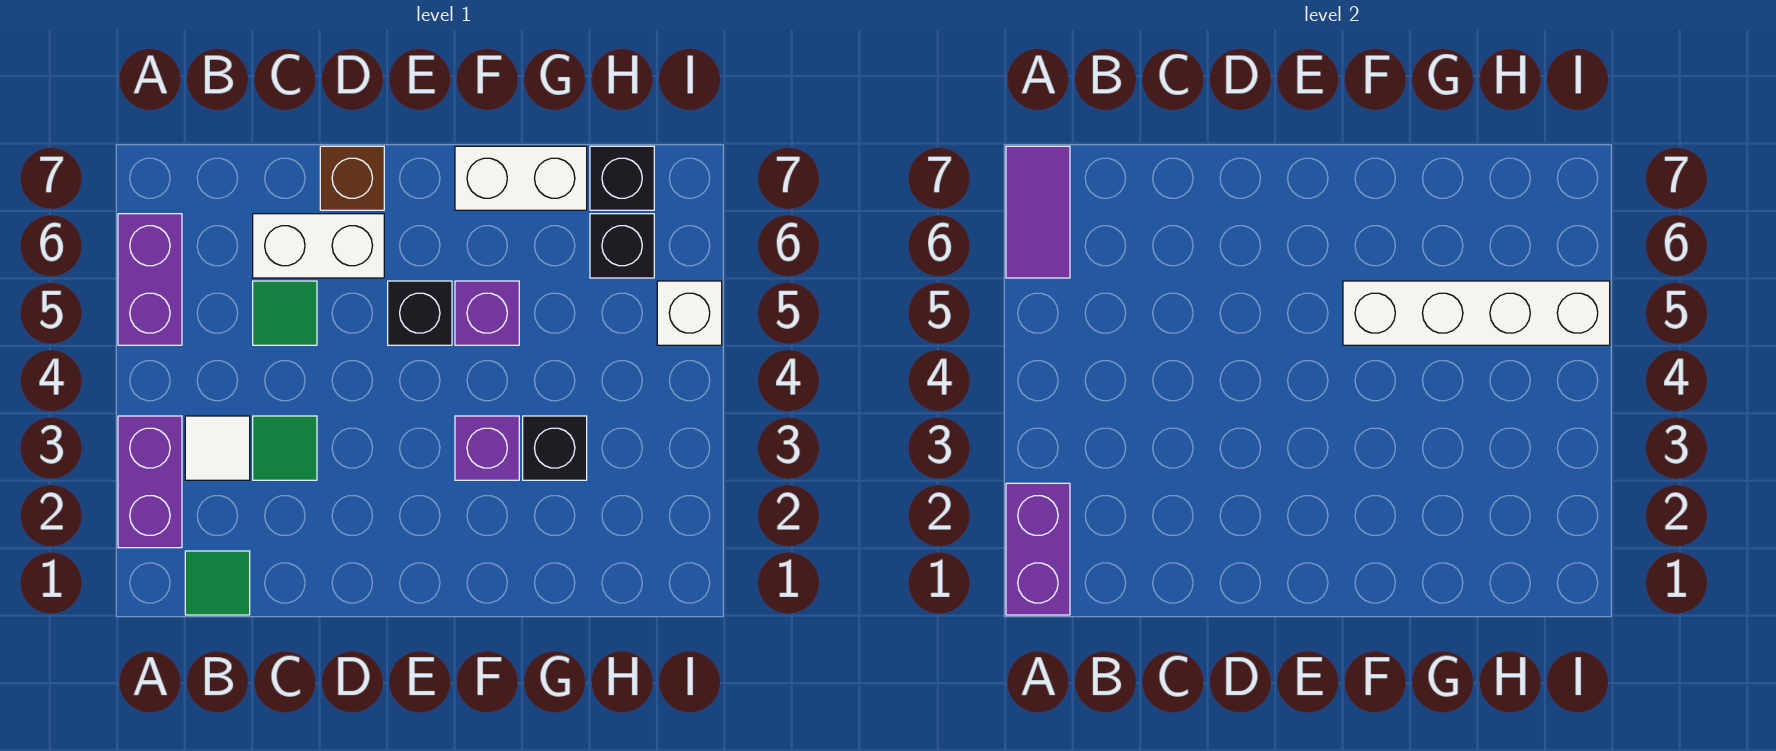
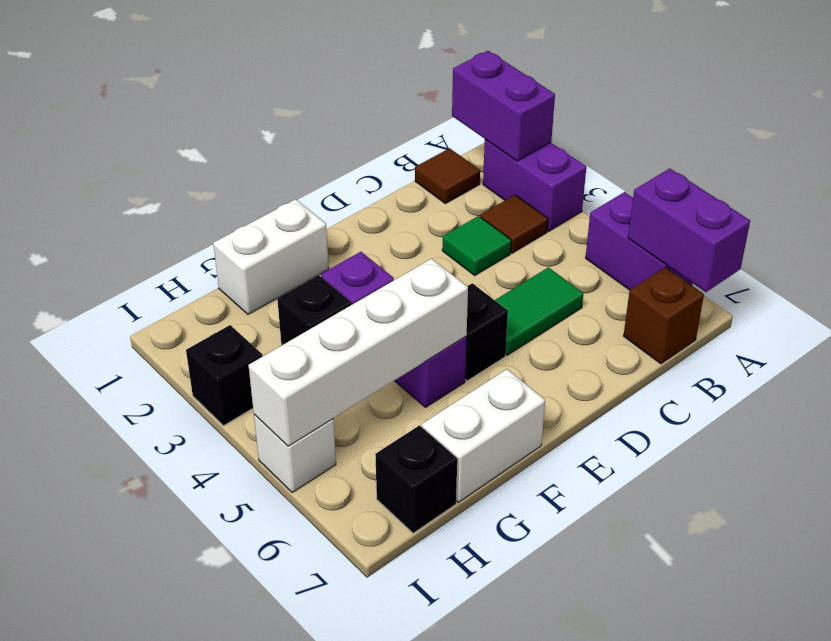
purple tile A6:A7 level 2 -> purple brick A6:A7 level 2
green tile B1 level 1 -> brown tile B1 level 1
white tile B3 level 1 -> brown tile B3 level 1
green tile C5 level 1 -> green tile C5:D5 level 1
white brick C6:D6 level 1 -> white brick F1:G1 level 1
brown brick D7 level 1 -> brown brick B7 level 1
black brick H6 level 1 -> black brick I3 level 1

